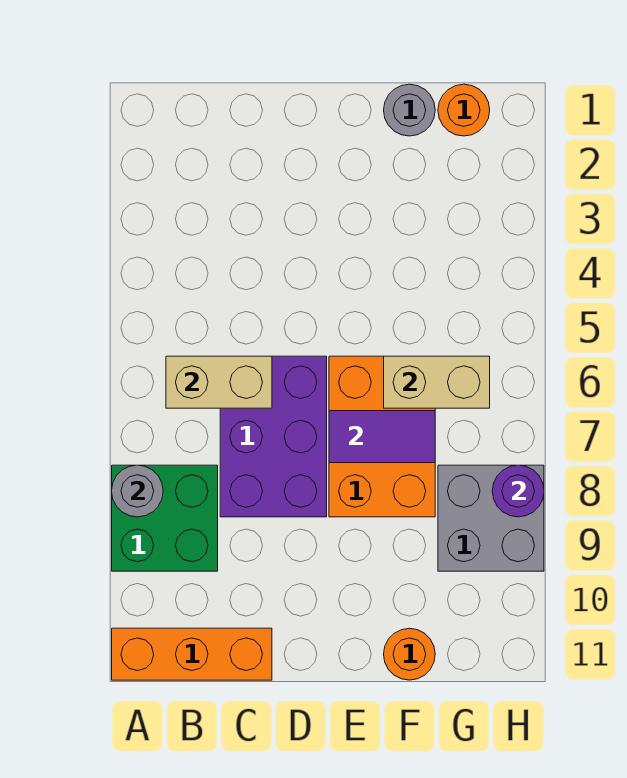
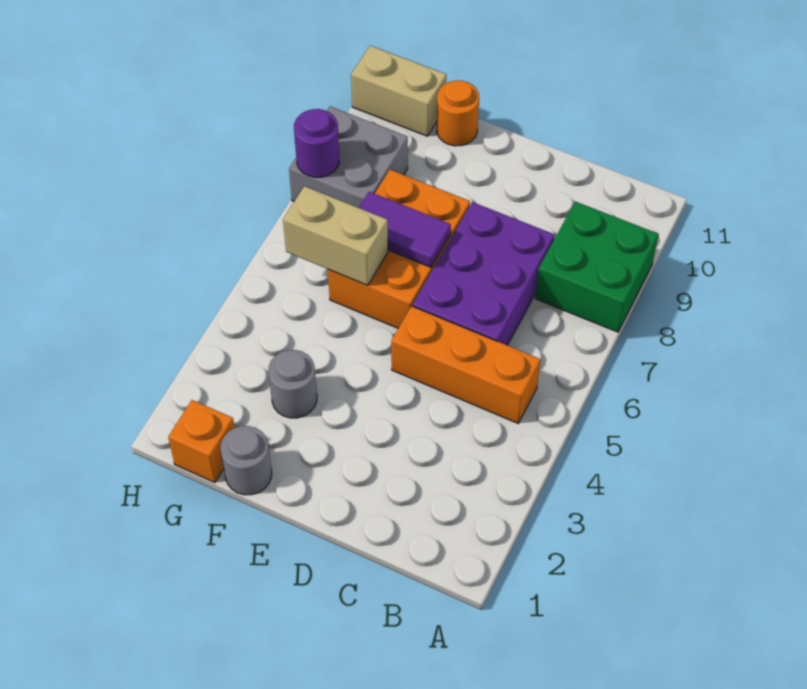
grey round brick A8 level 2 -> grey round brick F3 level 1
orange brick A11:C11 level 1 -> orange brick B5:D5 level 1
tan brick B6:C6 level 2 -> tan brick G11:H11 level 1
orange round brick G1 level 1 -> orange brick G1 level 1

